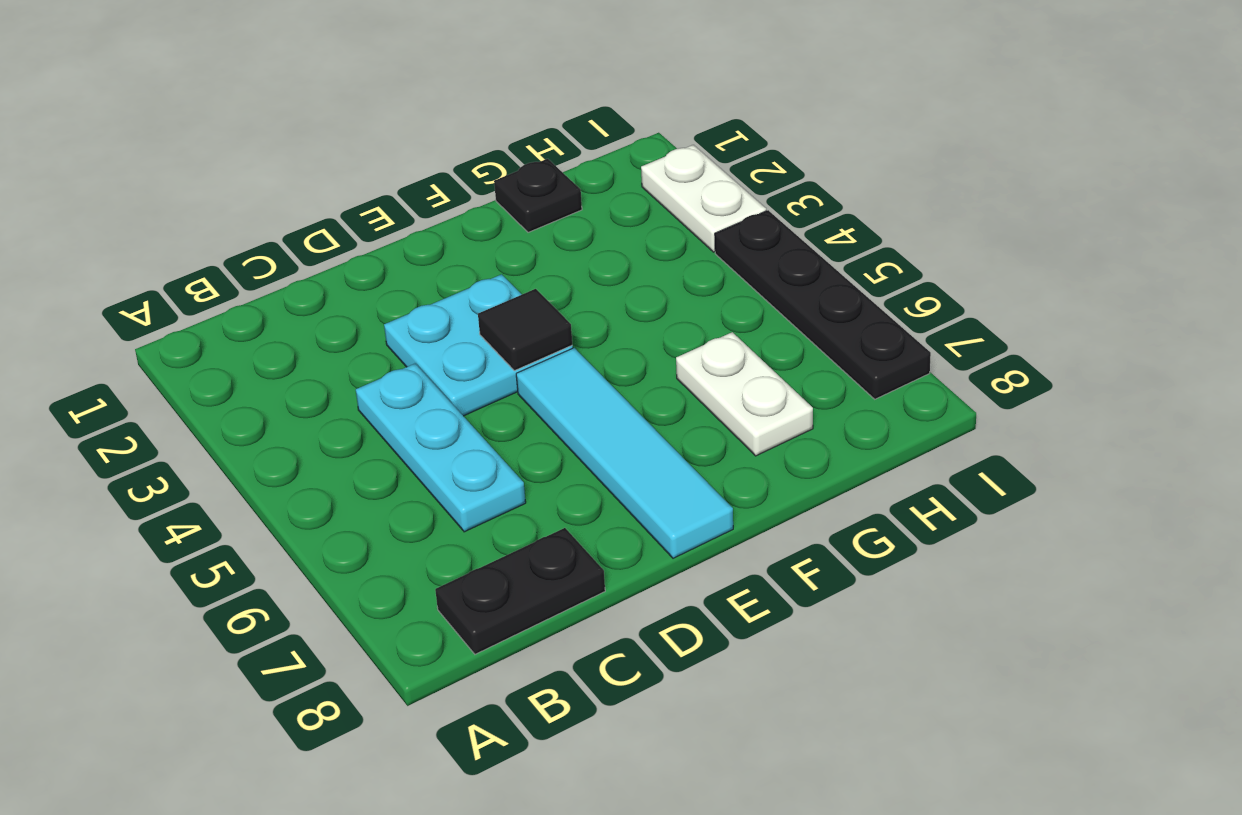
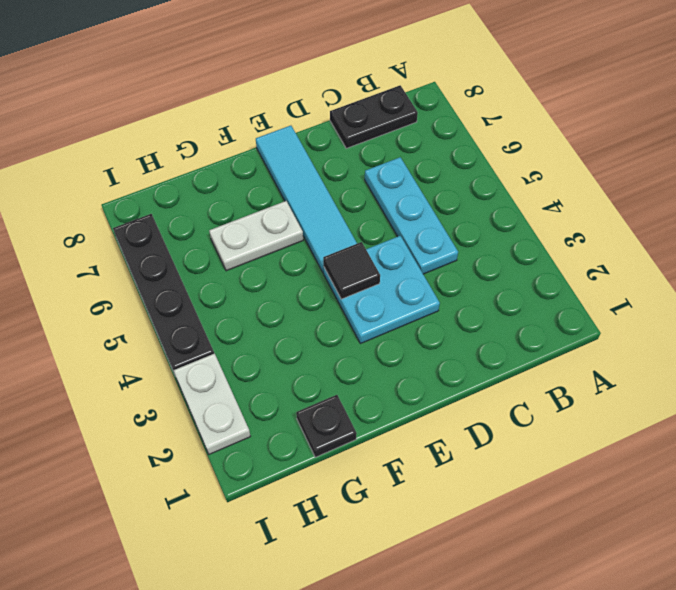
white plate G6:G7 level 1 -> white plate F6:G6 level 1

